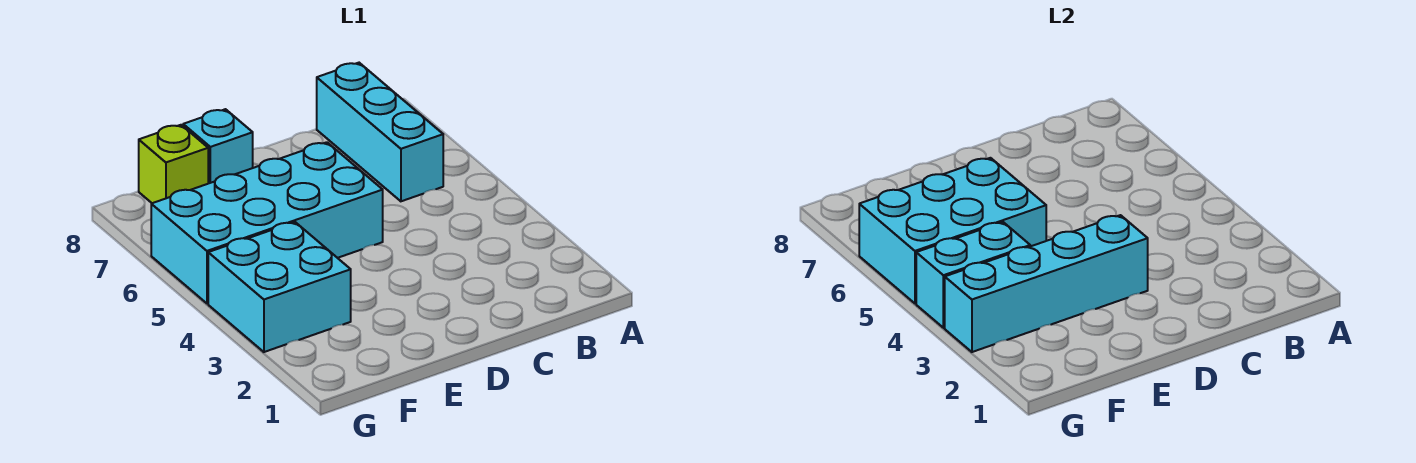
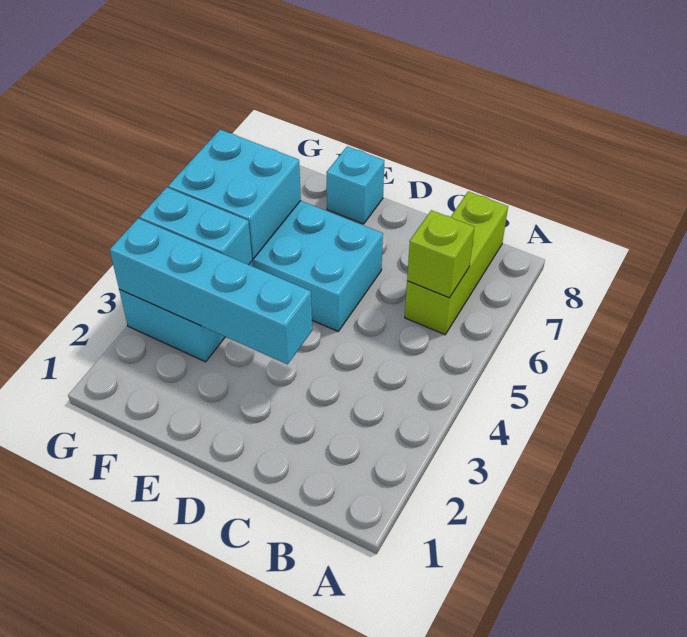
cyan brick B6:B8 level 1 -> lime brick B6:B8 level 1
cyan brick E5:G6 level 2 -> cyan brick F5:G6 level 2
lime brick F8 level 1 -> lime brick B6 level 2

